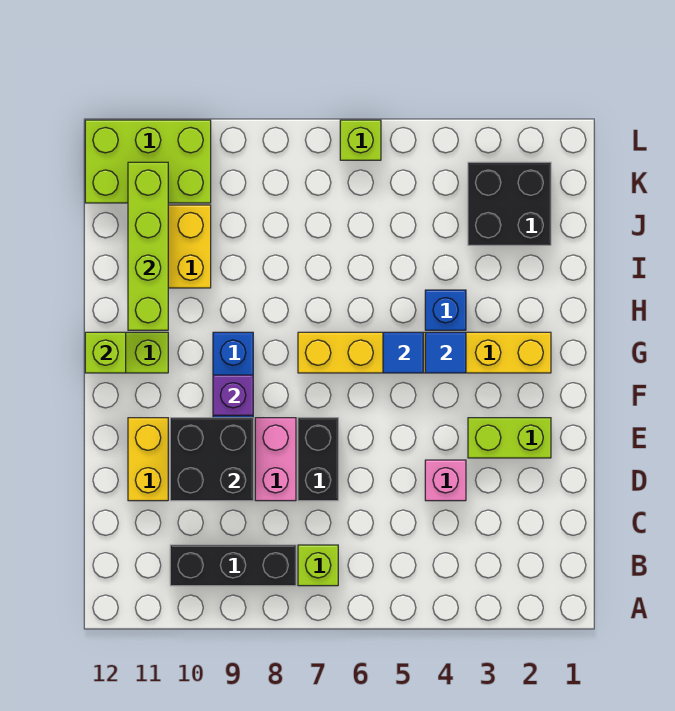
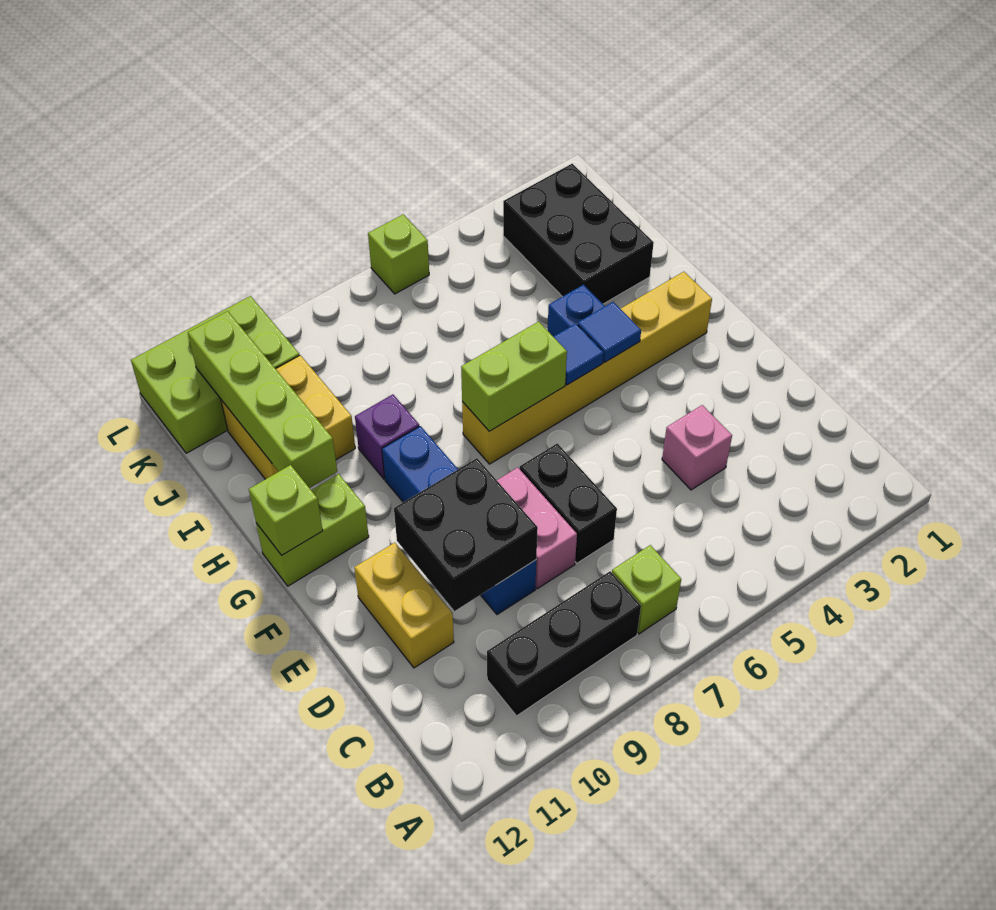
lime brick E2:E3 level 1 -> lime brick G6:G7 level 2
purple brick F9 level 2 -> purple brick H9 level 1
black brick J2:K3 level 1 -> black brick I2:K3 level 1

